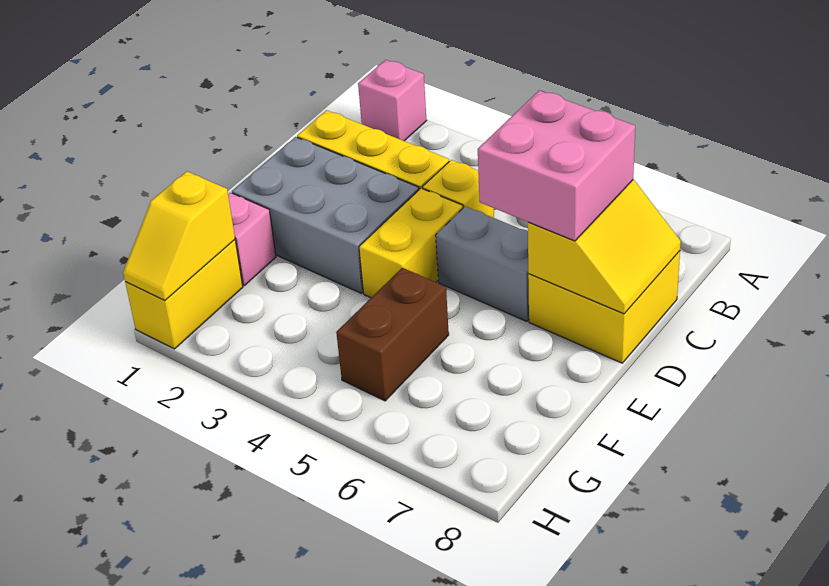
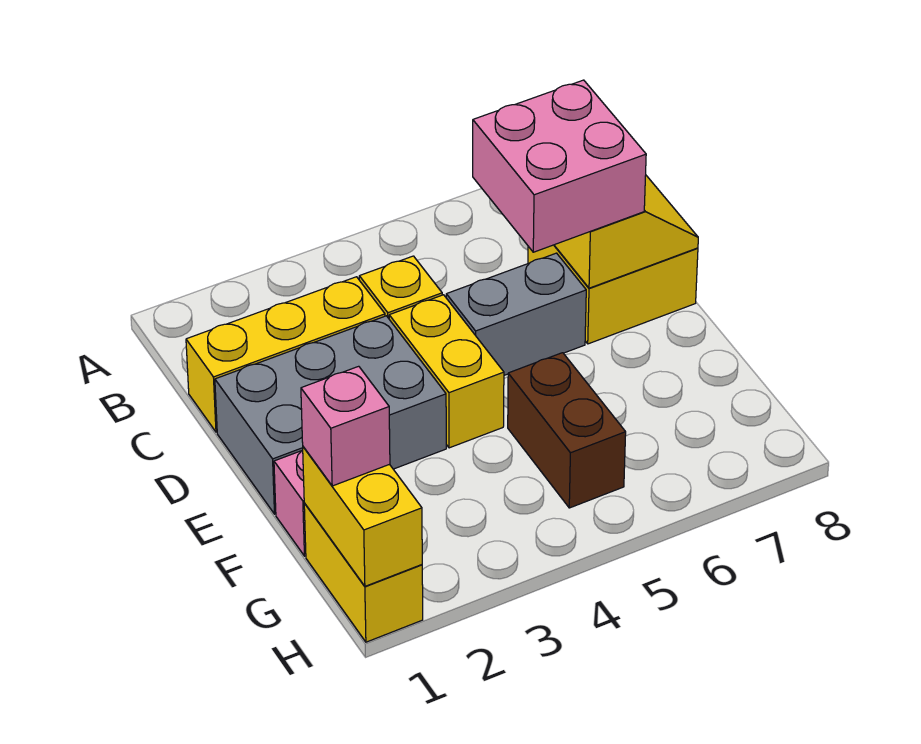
pink brick A1 level 1 -> pink brick G1 level 3
yellow slope G1:H1 level 2 top G -> yellow brick G1:H1 level 2

